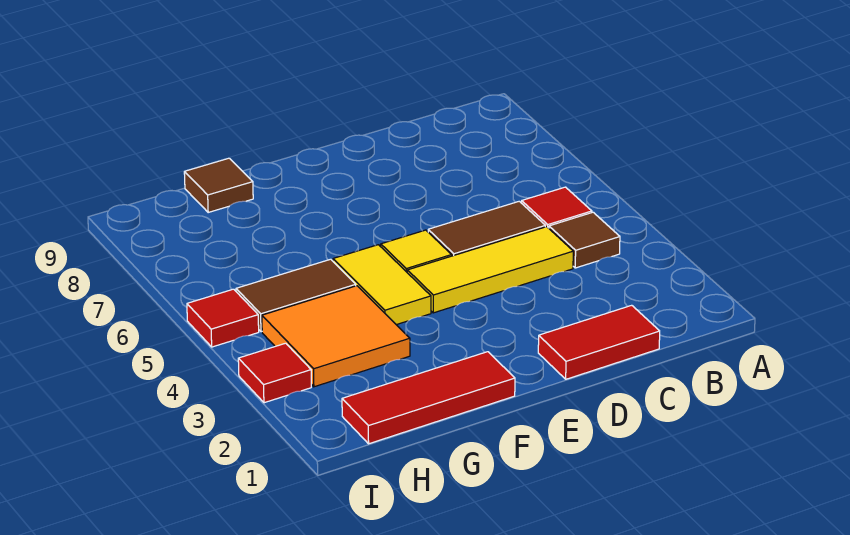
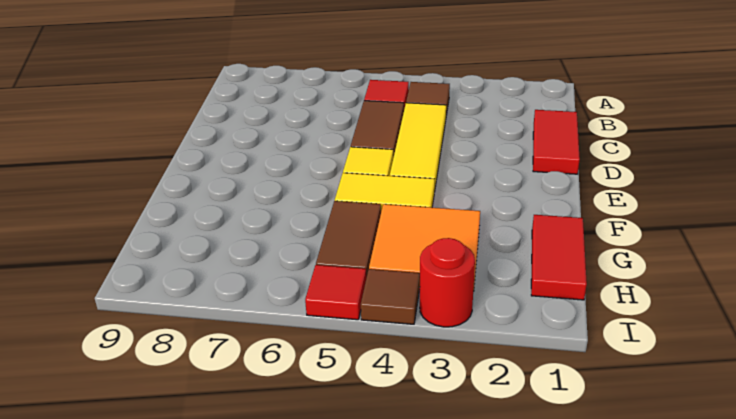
red tile F1:H1 level 1 -> red tile G1:H1 level 1
brown tile G9 level 1 -> brown tile I4 level 1
red tile I3 level 1 -> red round brick I3 level 1

